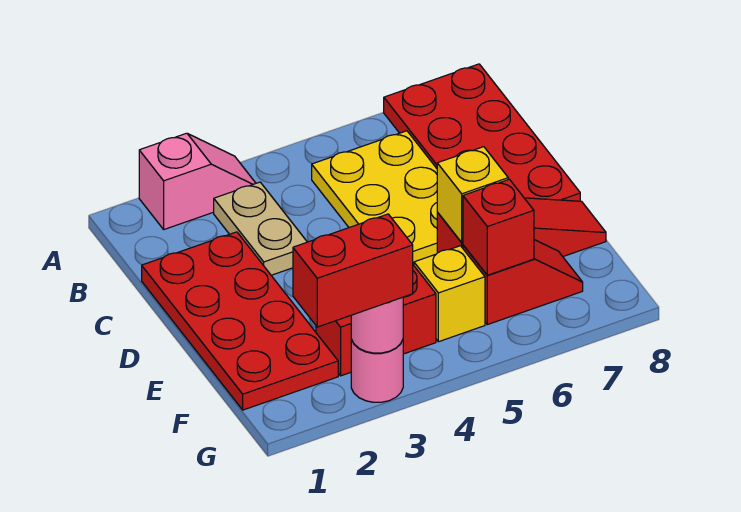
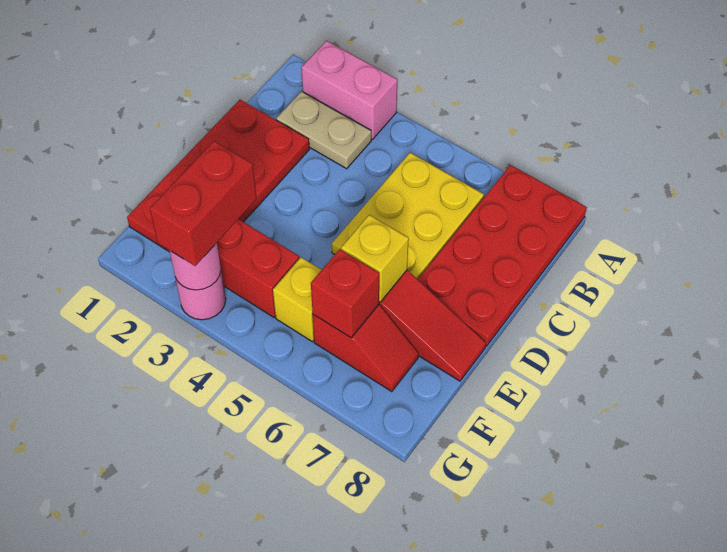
pink slope A2:A3 level 1 top 2 -> pink brick A2:A3 level 1
tan plate B3:C3 level 1 -> tan plate B2:B3 level 1
red brick G2:G3 level 3 -> red brick F3:G3 level 3

